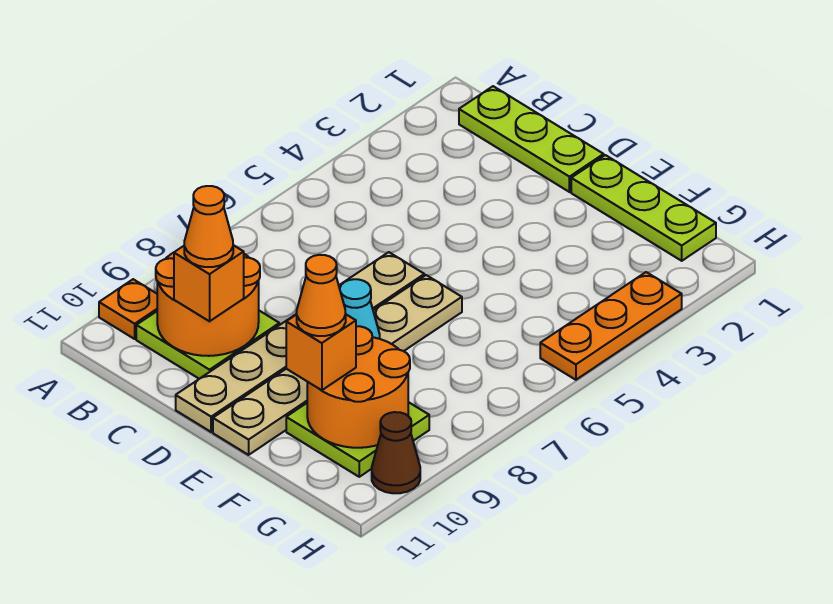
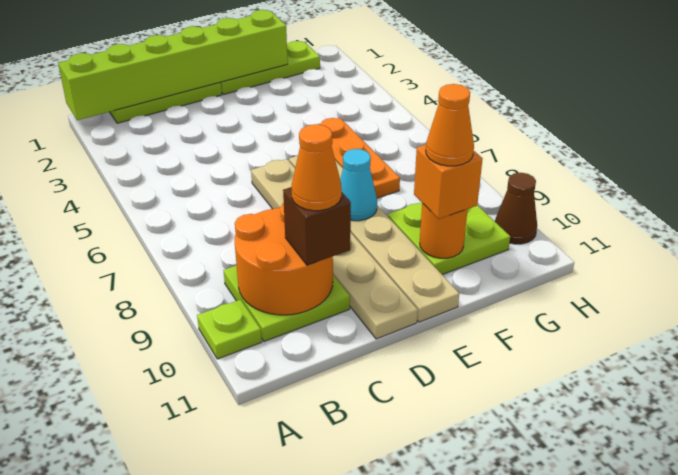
none -> lime brick A1:F1 level 2
orange plate A10 level 1 -> lime plate A10 level 1
orange brick C10 level 3 -> brown brick C10 level 3
orange round brick F9:G10 level 2 -> orange round brick F10 level 2
orange plate H3:H5 level 1 -> orange plate F5:F7 level 1

